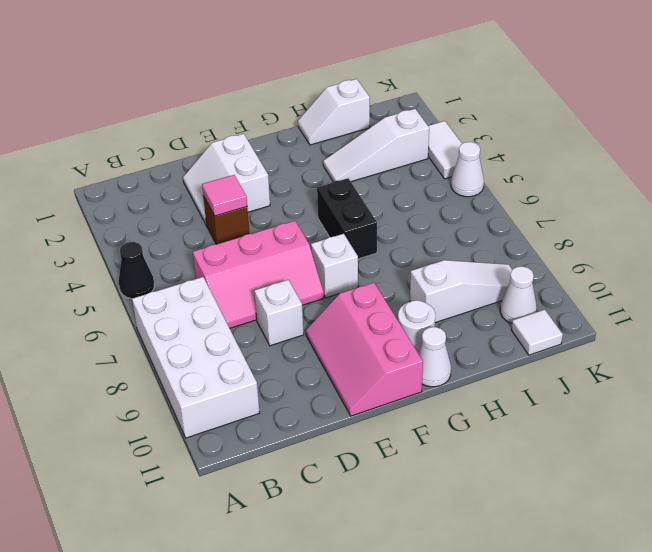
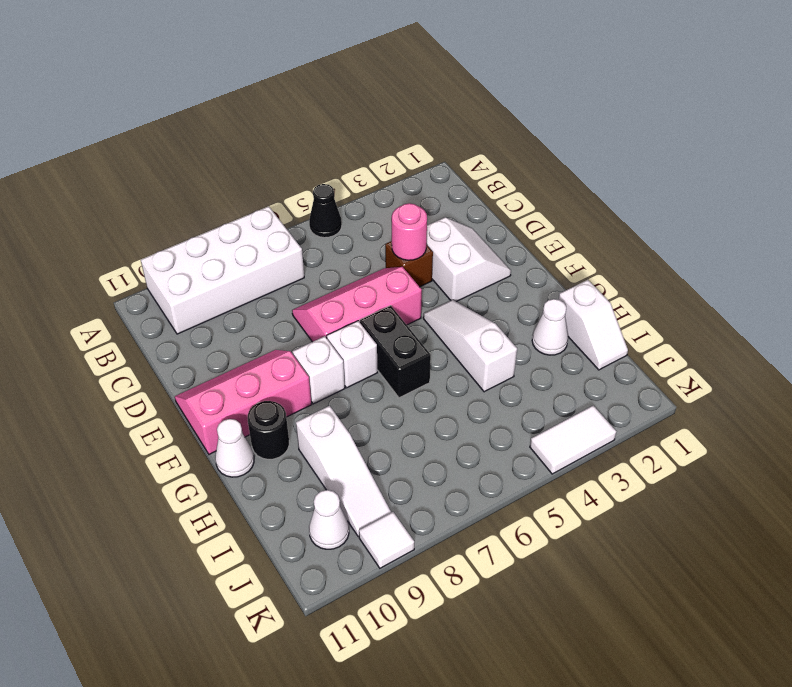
pink slope C6:E7 level 1 top 6 -> pink slope D5:E7 level 1 top E
white slope D2:E3 level 1 top E -> white slope D2:E3 level 1 top 3
pink tile D4 level 2 -> pink round brick D4 level 2
white brick D8 level 1 -> white brick F8 level 1
black brick G5:G6 level 1 -> black brick F6:G6 level 1
white round brick G10 level 1 -> black round brick G10 level 1
white slope H1:I1 level 1 top I -> white slope H1:I1 level 1 top H
white slope H3:J3 level 1 top J -> white slope F4:H4 level 1 top H
white tile J11 level 1 -> white tile K9 level 1
white cone K5 level 1 -> white cone H2 level 1

